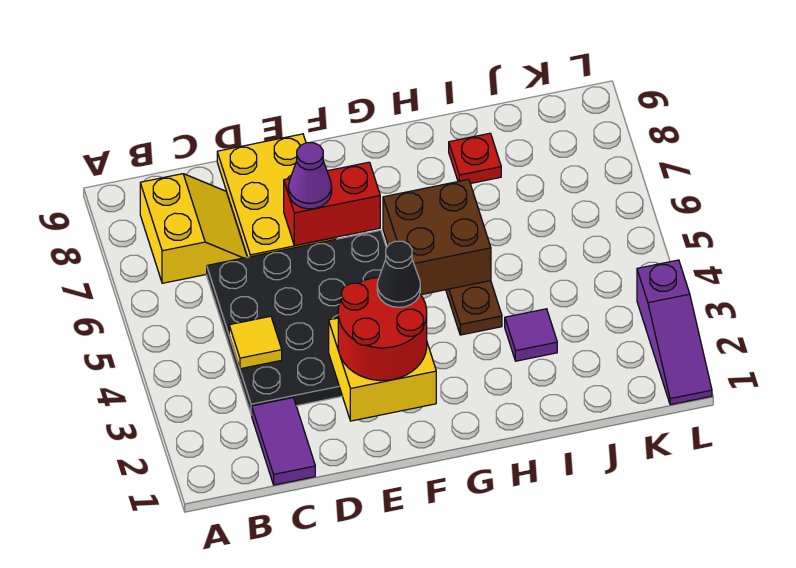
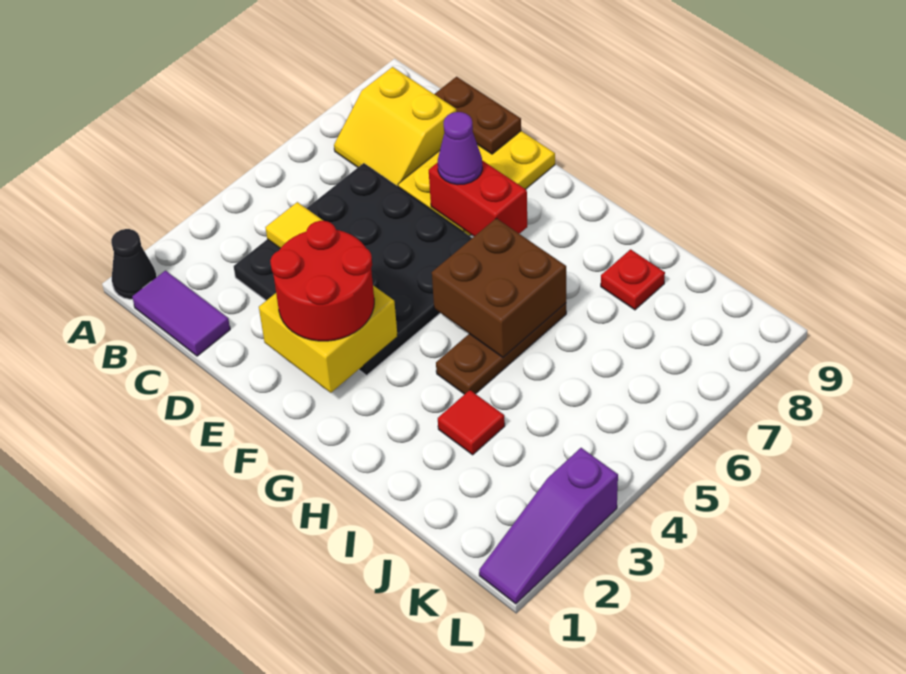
yellow slope B7:C8 level 1 top B -> yellow slope B7:C8 level 1 top 8
purple tile C1:C2 level 1 -> purple tile B1:C1 level 1
none -> brown plate C9:D9 level 2
black cone F3 level 4 -> black cone A1 level 1
purple tile I3 level 1 -> red tile I3 level 1

